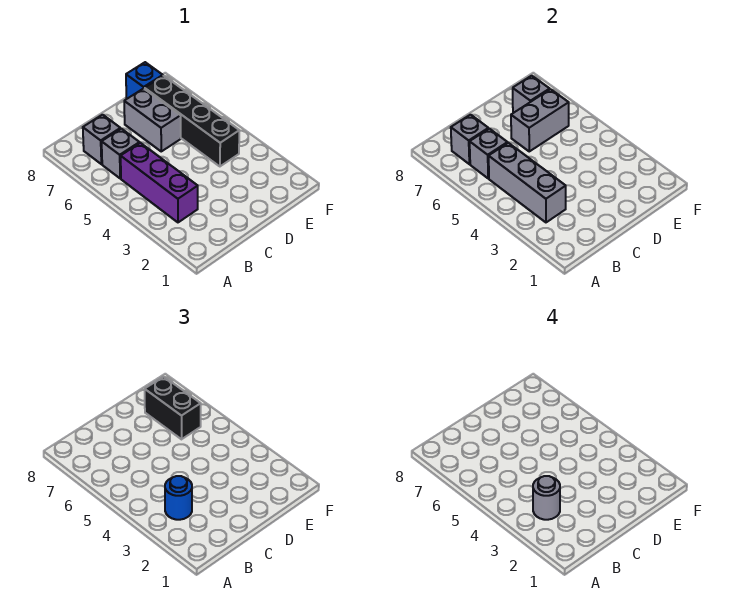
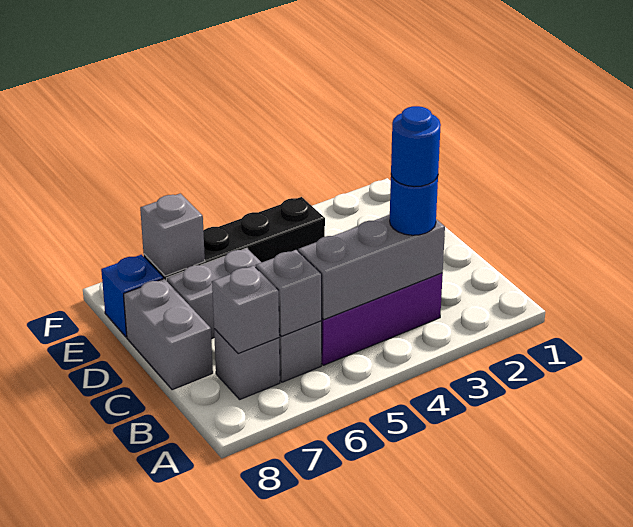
grey round brick B3 level 4 -> blue round brick B3 level 4
grey brick D6:E6 level 2 -> grey brick C8:D8 level 1
black brick E6:E7 level 3 -> none

